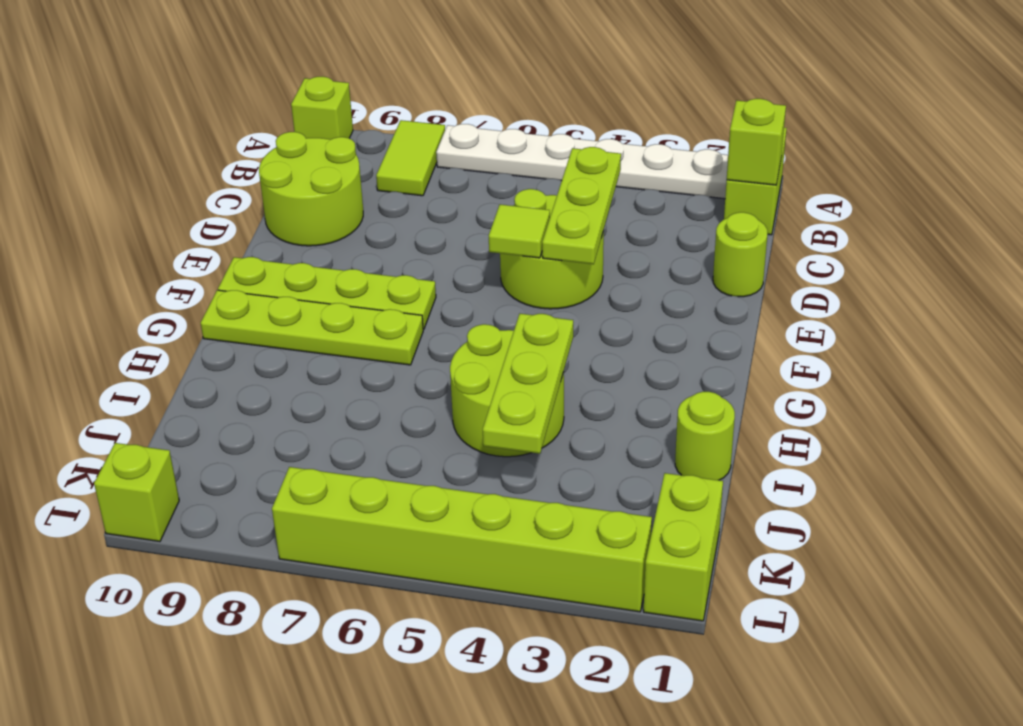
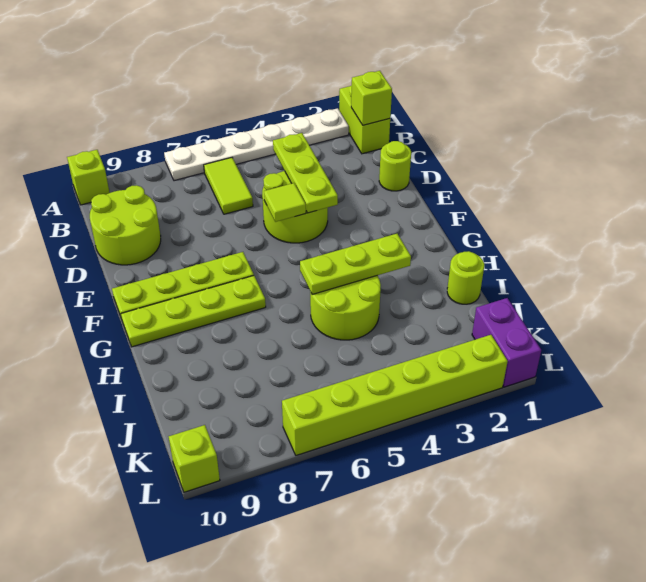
lime tile A8:B8 level 1 -> lime tile B6:C6 level 1
lime plate H4:J4 level 2 -> lime plate H3:H5 level 2
lime brick K1:L1 level 1 -> purple brick K1:L1 level 1

